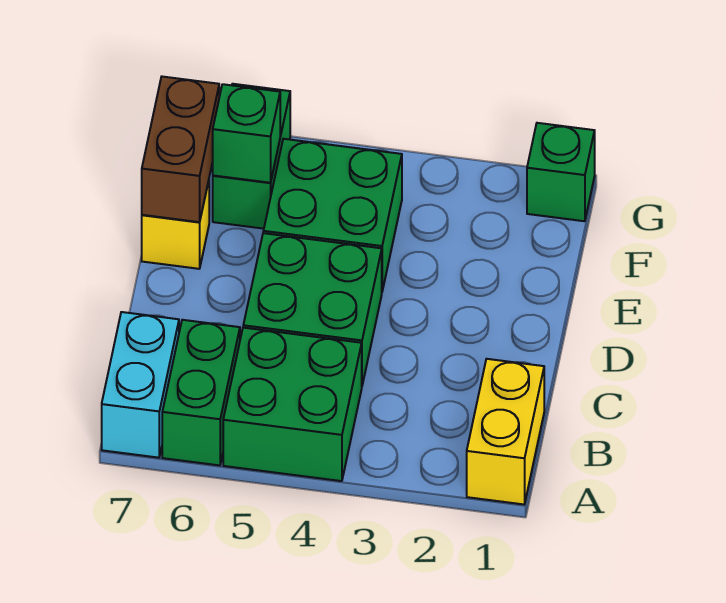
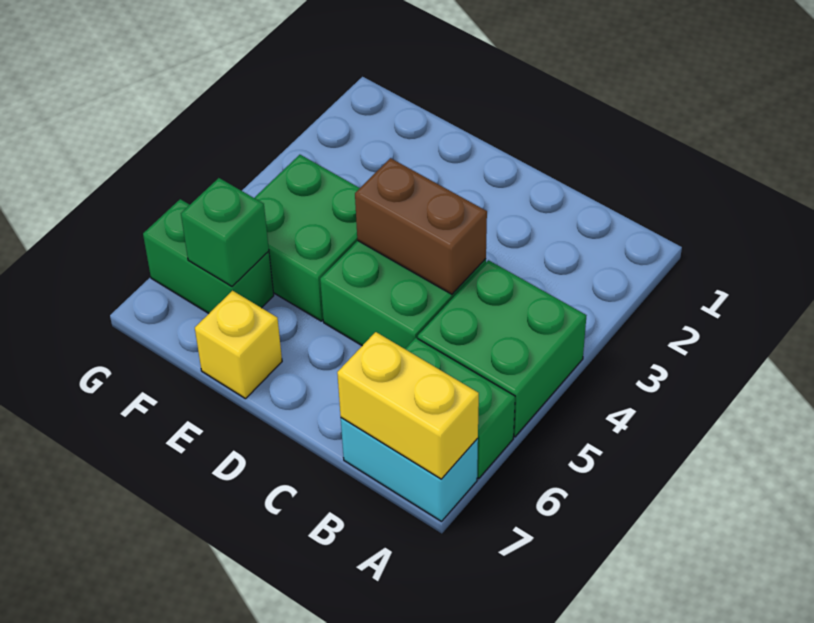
yellow brick A1:B1 level 1 -> yellow brick A7:B7 level 2
brown brick E7:F7 level 2 -> brown brick C4:D4 level 2
green brick G1 level 1 -> none

